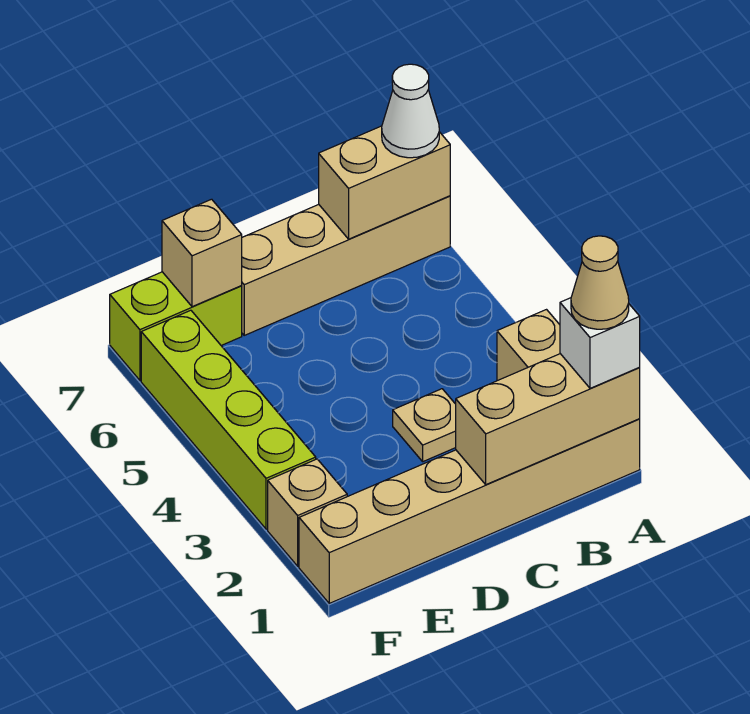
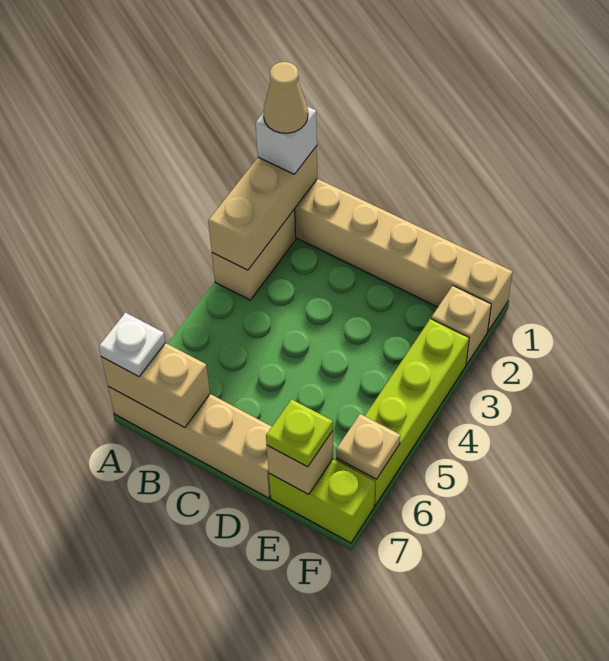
tan brick A1:C1 level 2 -> tan brick A1:A3 level 2
white cone A7 level 3 -> white plate A7 level 3
tan plate C3 level 1 -> tan plate F6 level 2
none -> lime plate E7 level 3

